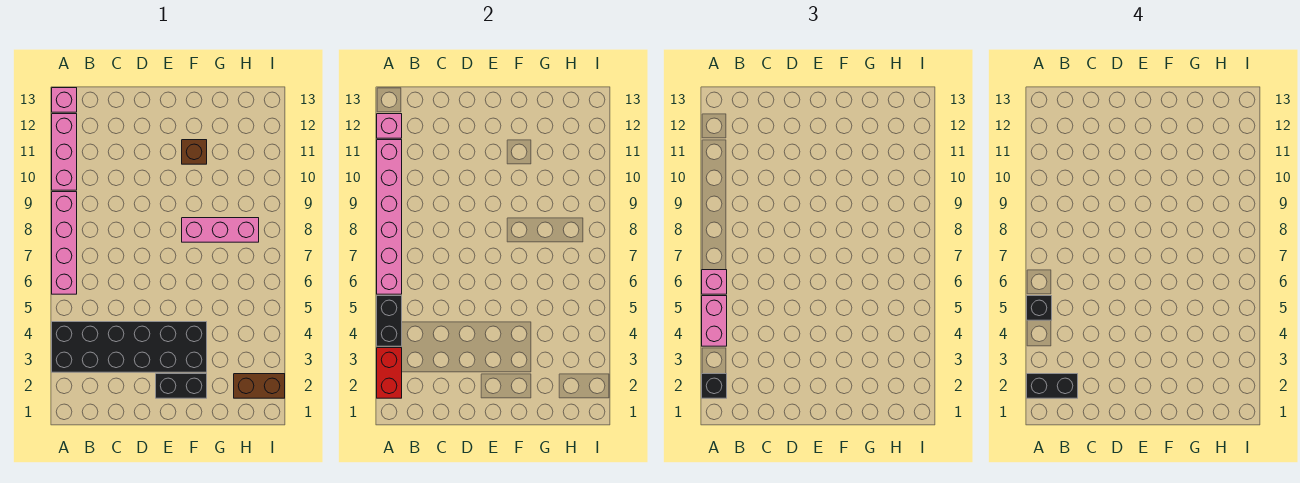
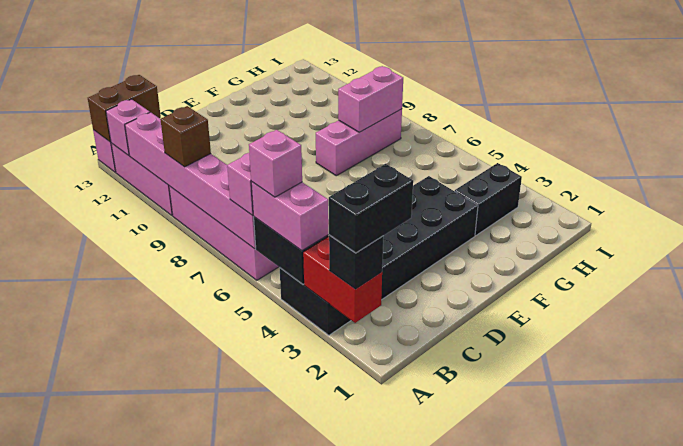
black brick A5 level 4 -> pink brick A5 level 4
black brick E2:F2 level 1 -> black brick G3:H3 level 1
brown brick F11 level 1 -> brown brick A9 level 3
none -> pink brick G8:H8 level 2
brown brick H2:I2 level 1 -> brown brick A13:B13 level 2

